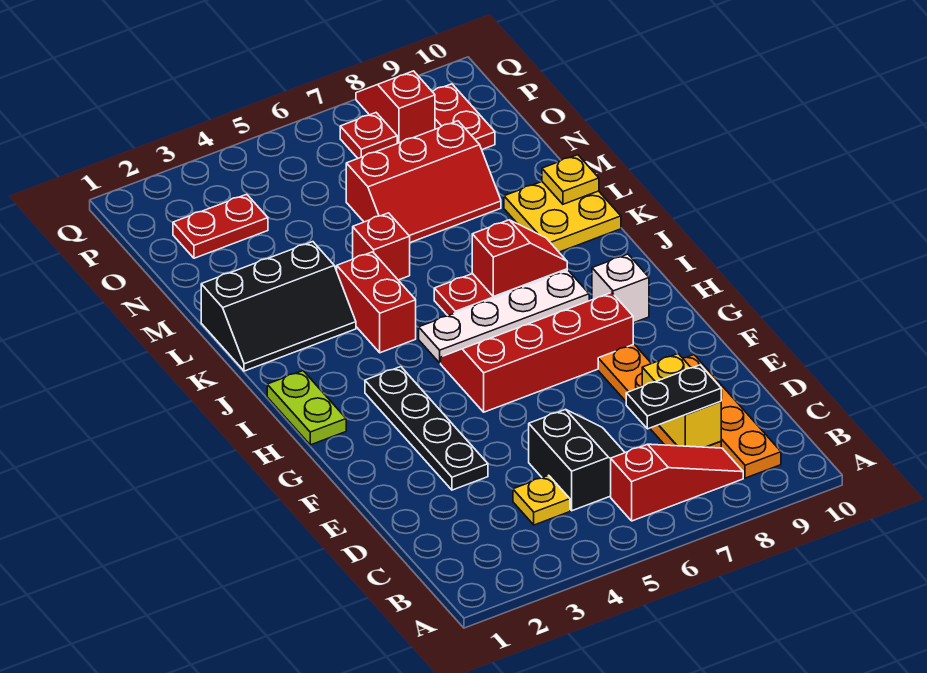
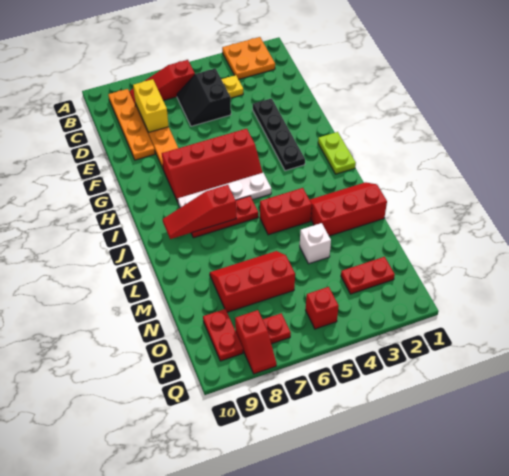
none -> orange plate A2:B3 level 1
black plate C7:C8 level 3 -> none
white brick H9 level 1 -> white brick M4 level 1
red brick J4:K4 level 1 -> red brick K4:K5 level 1
red slope J7:J8 level 2 top 7 -> red slope J7:J9 level 2 top 7
black slope K1:L3 level 1 top L -> red slope K1:L3 level 1 top L
yellow plate K9:L10 level 1 -> none
red brick L5 level 1 -> red brick P5 level 1
yellow plate L10 level 2 -> none

